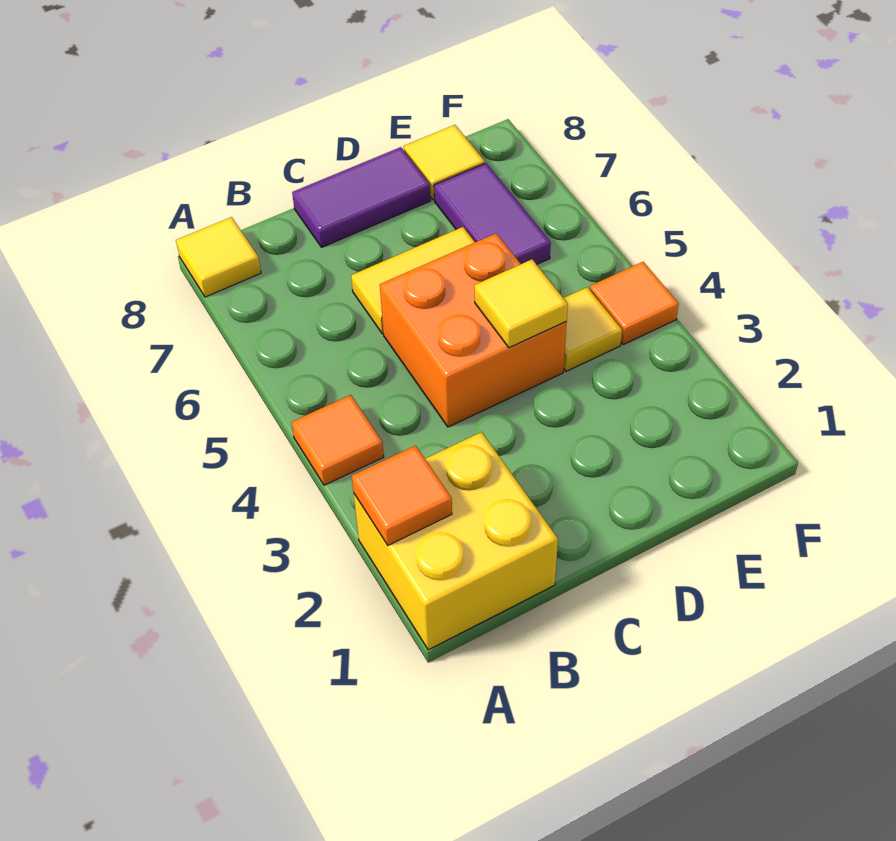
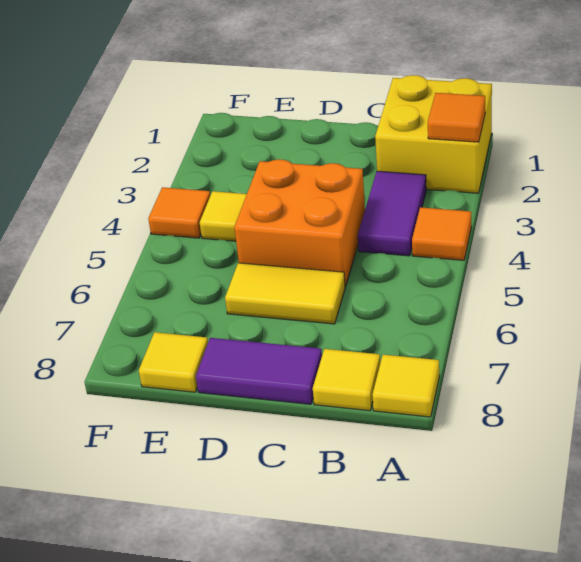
yellow tile D4 level 2 -> yellow tile B8 level 1
purple tile E6:E7 level 1 -> purple tile B3:B4 level 1

